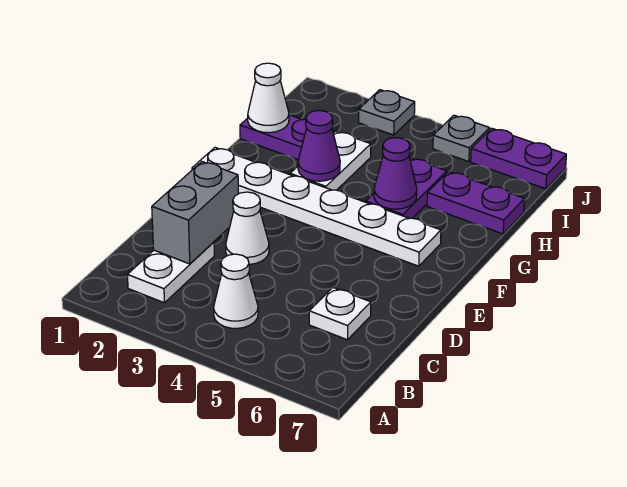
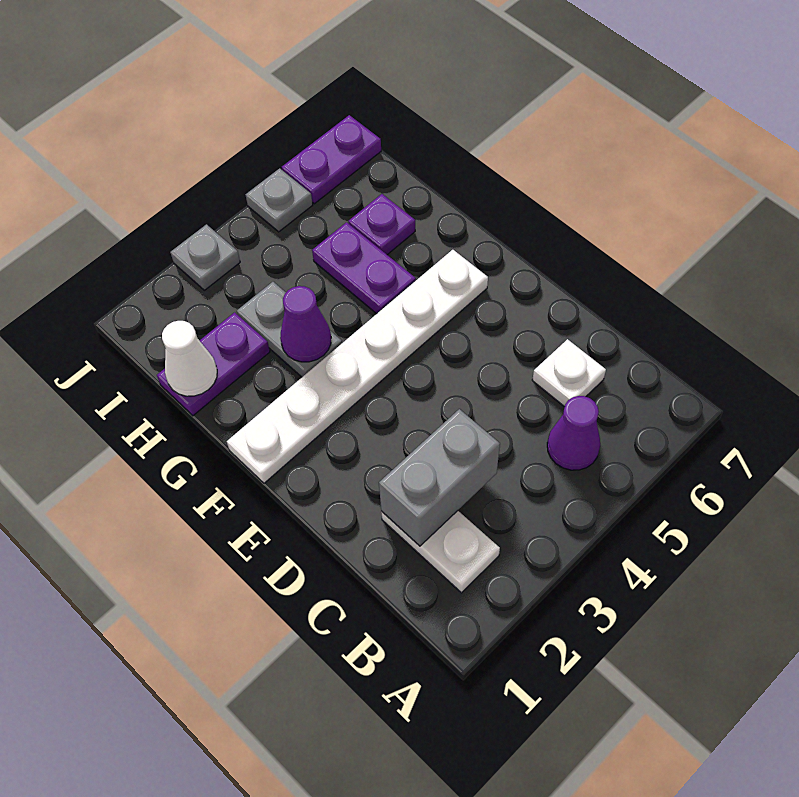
white cone B4 level 1 -> none
grey brick C2:D2 level 2 -> grey brick C2:C3 level 2
white cone D3 level 1 -> none
white plate G3:H3 level 1 -> grey plate G3:H3 level 1
purple cone G5 level 2 -> purple cone B5 level 1
purple plate H6:H7 level 1 -> purple plate H6 level 1

